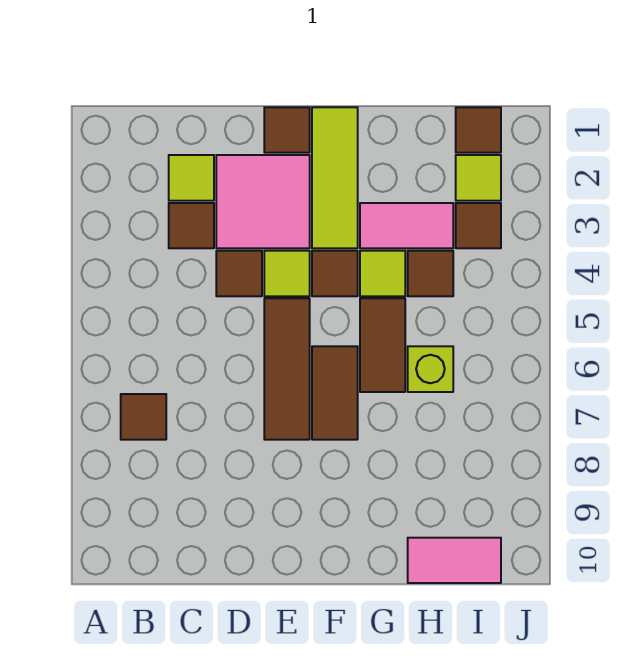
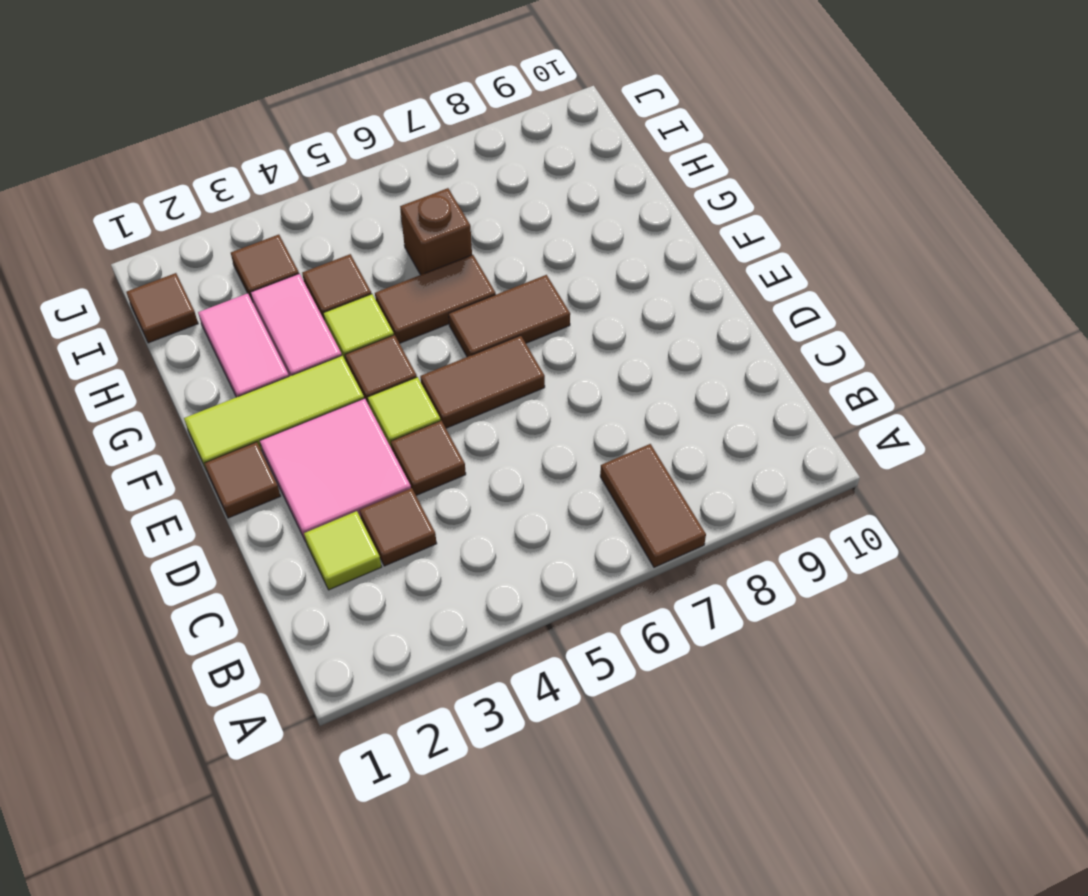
brown tile B7 level 1 -> brown tile A7:B7 level 1
brown tile E5:E7 level 1 -> brown tile E5:E6 level 1
lime brick H6 level 1 -> brown brick H6 level 1
pink tile H10:I10 level 1 -> pink tile G2:H2 level 1
lime tile I2 level 1 -> none

